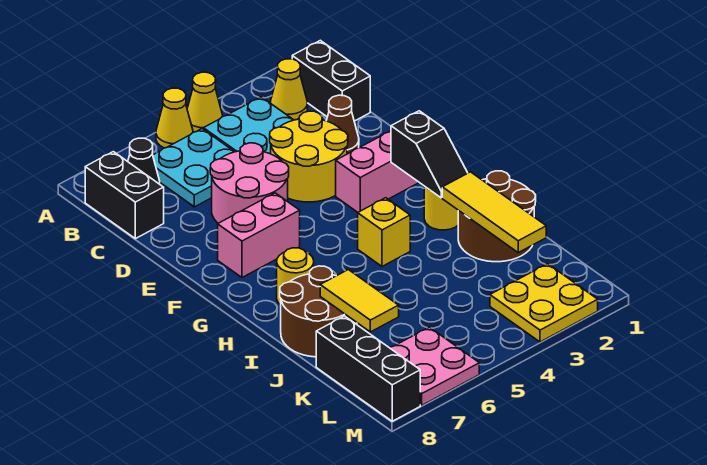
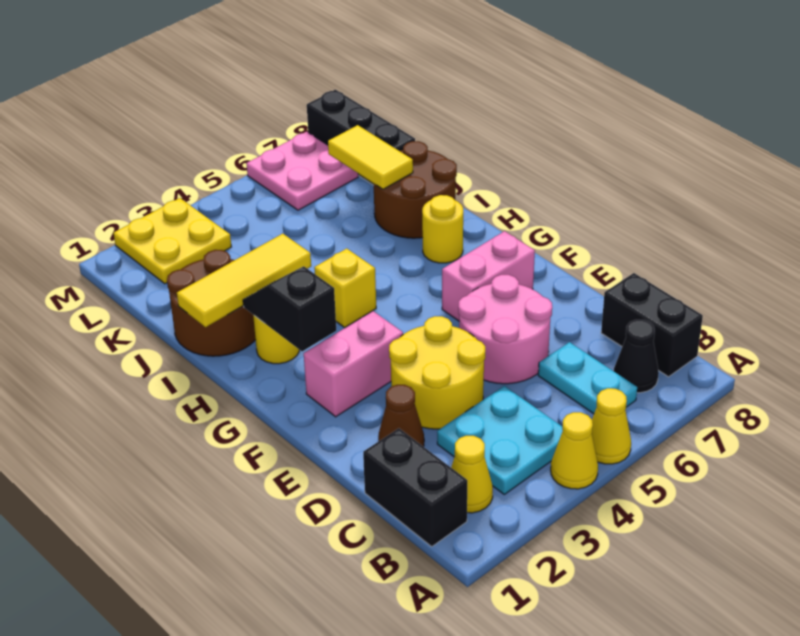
cyan plate B5:C6 level 1 -> cyan plate B6:C6 level 1
yellow tile I2:K2 level 2 -> yellow tile I1:I3 level 2

